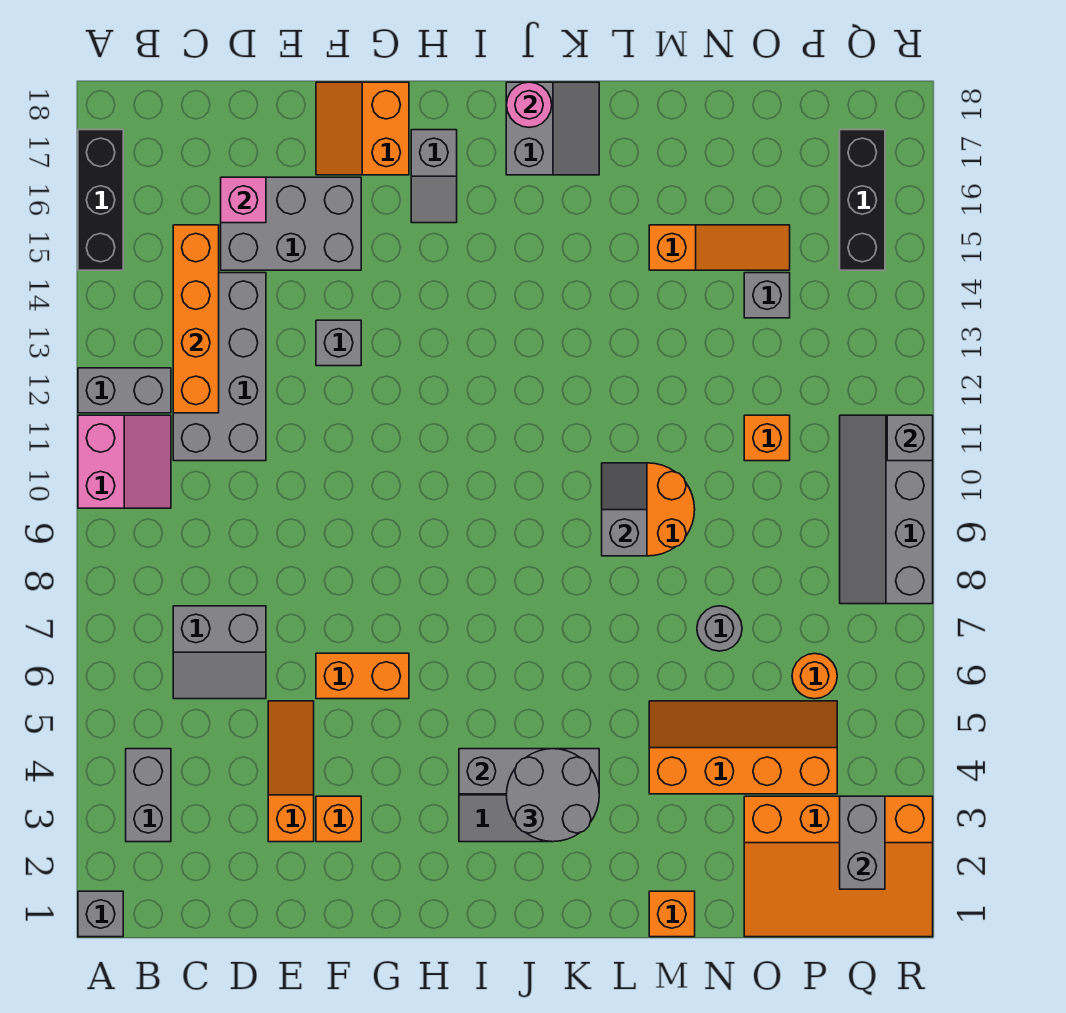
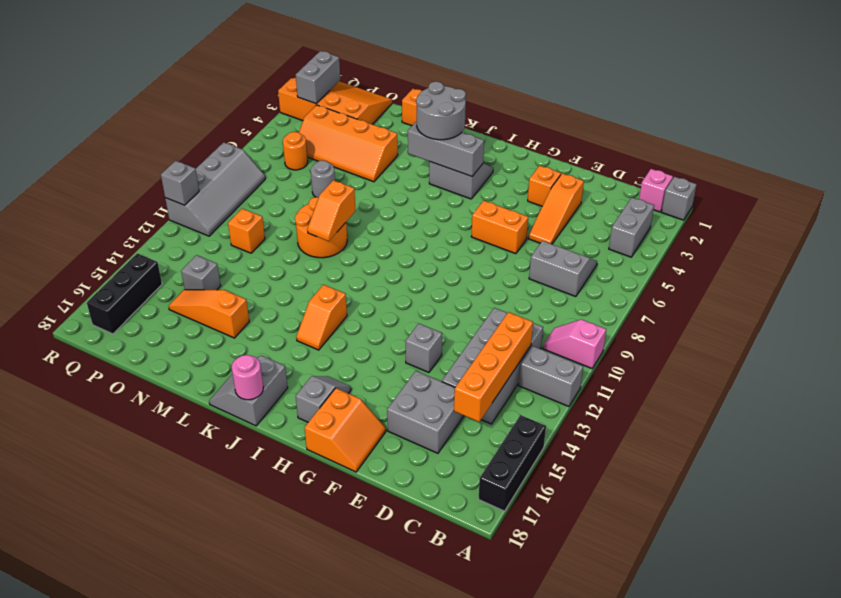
pink slope A10:B11 level 1 top A -> pink slope A10:B10 level 1 top A
grey brick D15:F16 level 1 -> grey brick D15:E16 level 1
pink brick D16 level 2 -> pink brick B1 level 1
none -> orange slope J13:J14 level 1 top 13
grey slope L9:L10 level 2 top 9 -> orange slope L9:L10 level 2 top 9

